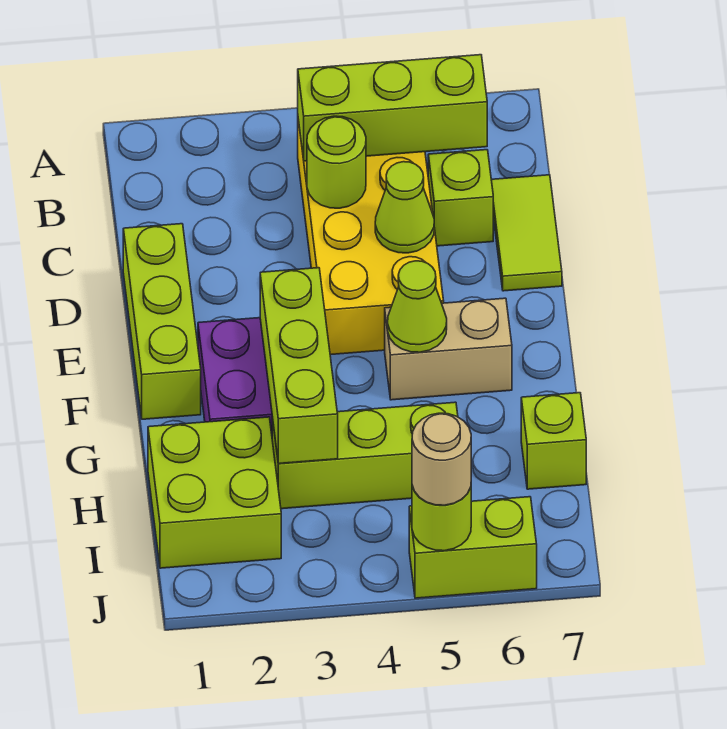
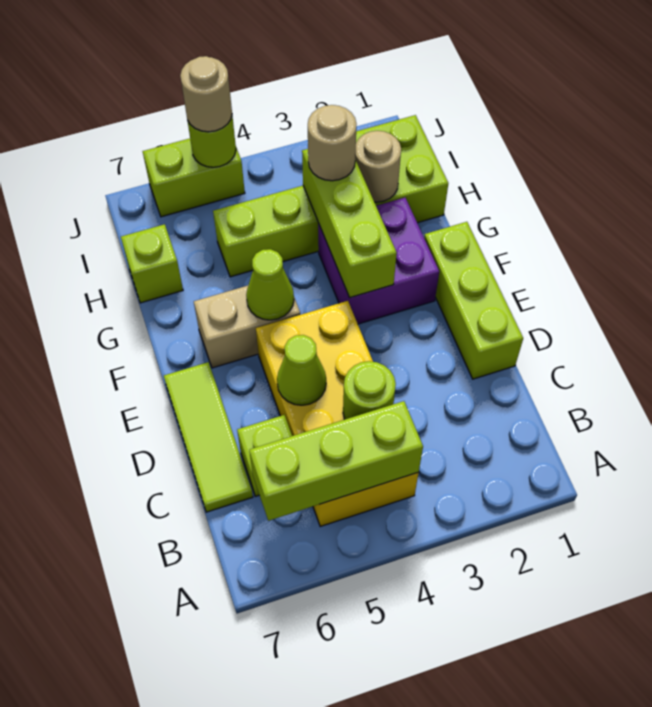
lime tile C7:D7 level 1 -> lime tile C7:E7 level 1
none -> tan round brick H2 level 2
none -> tan round brick H3 level 3

